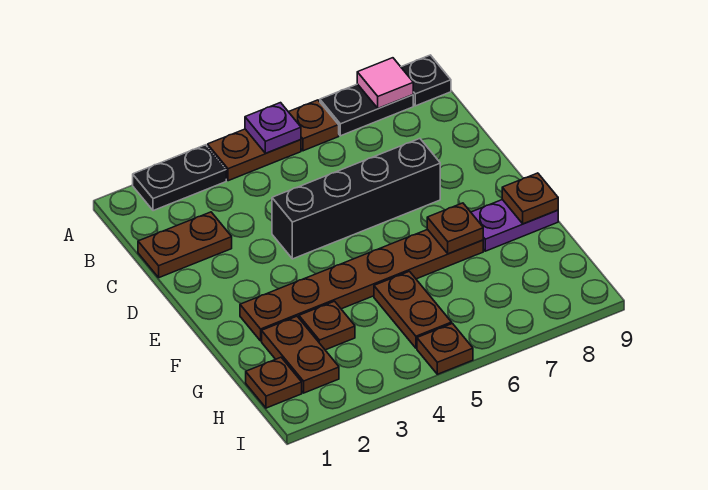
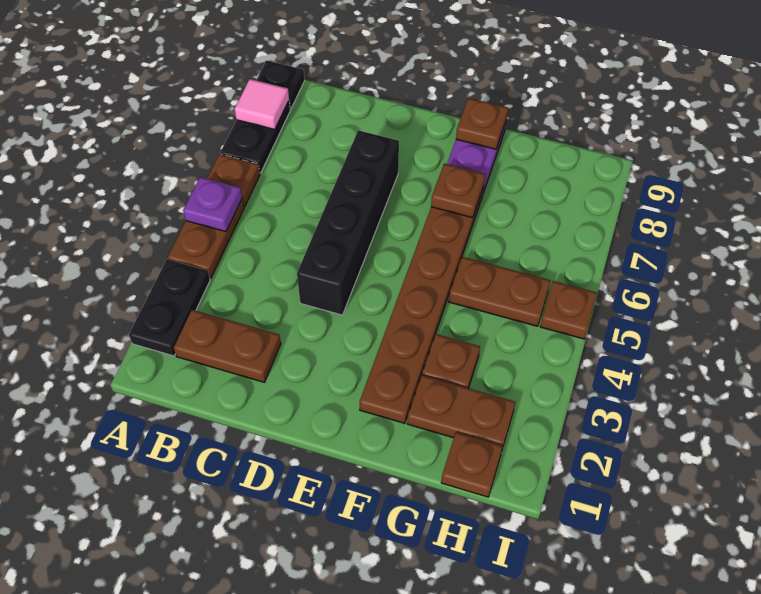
brown plate C1:C2 level 1 -> brown plate B2:C2 level 1

